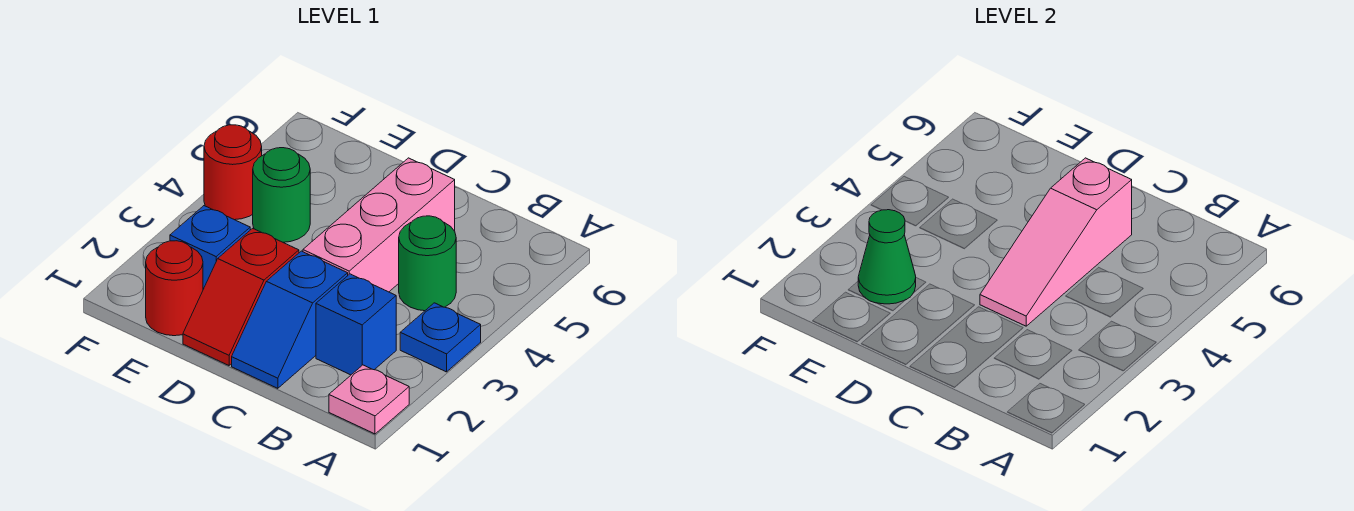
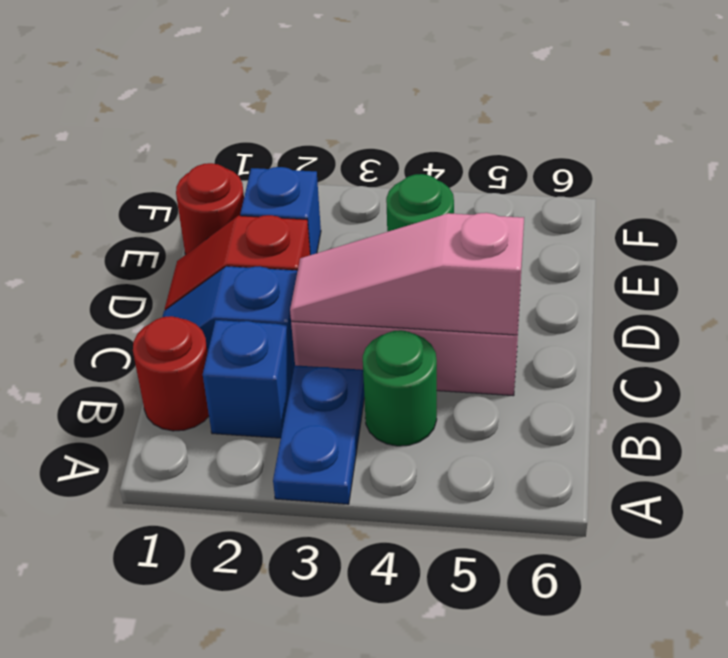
pink plate A1 level 1 -> none
blue plate A3 level 1 -> blue plate A3:B3 level 1
green cone E2 level 2 -> none
red round brick F4 level 1 -> red round brick B1 level 1

